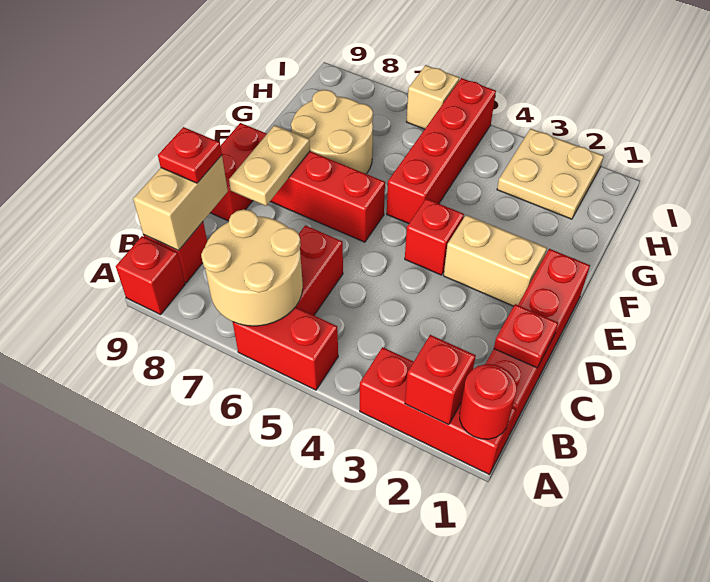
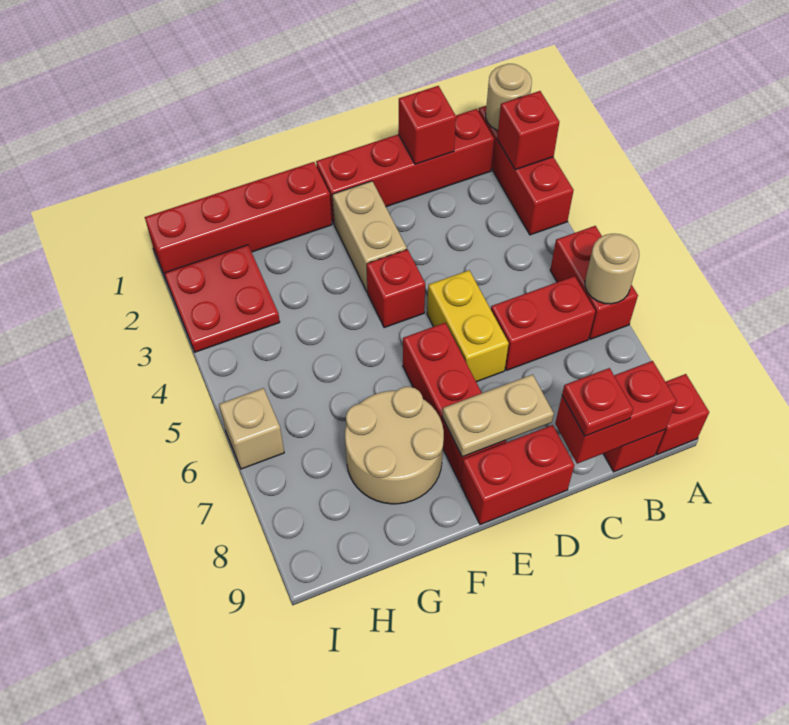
red round brick A1 level 2 -> tan round brick A1 level 2
tan round brick A6:B7 level 2 -> tan round brick A6 level 2
tan brick B9:C9 level 2 -> red brick B9:C9 level 2
red plate C1 level 2 -> red brick C1 level 2
none -> yellow brick D5:D6 level 1
red brick F5:I5 level 1 -> red brick F1:I1 level 1
tan plate H2:I3 level 1 -> red plate H2:I3 level 1

